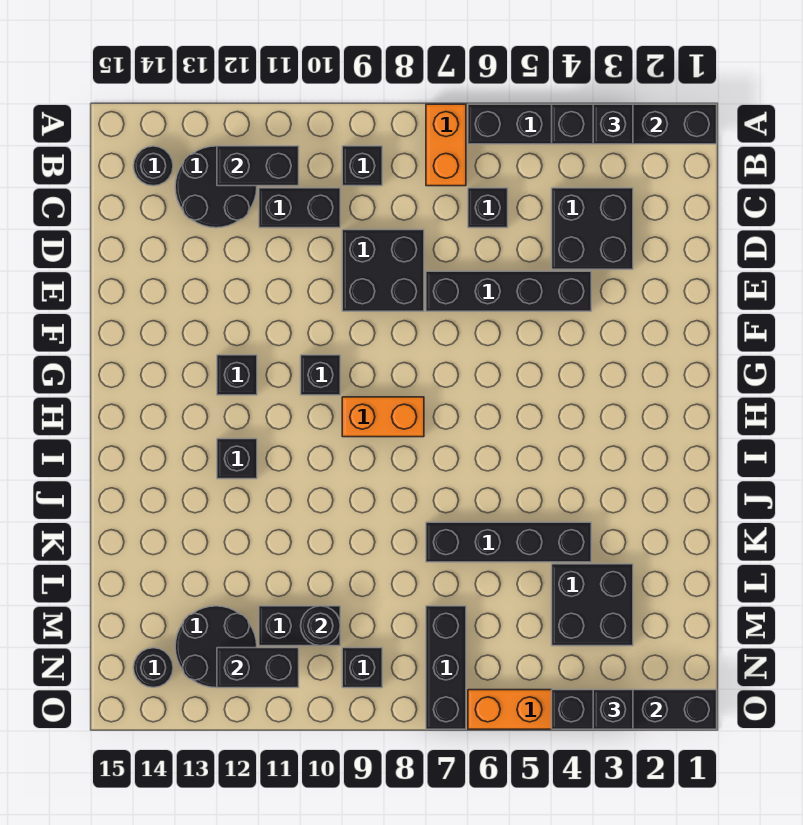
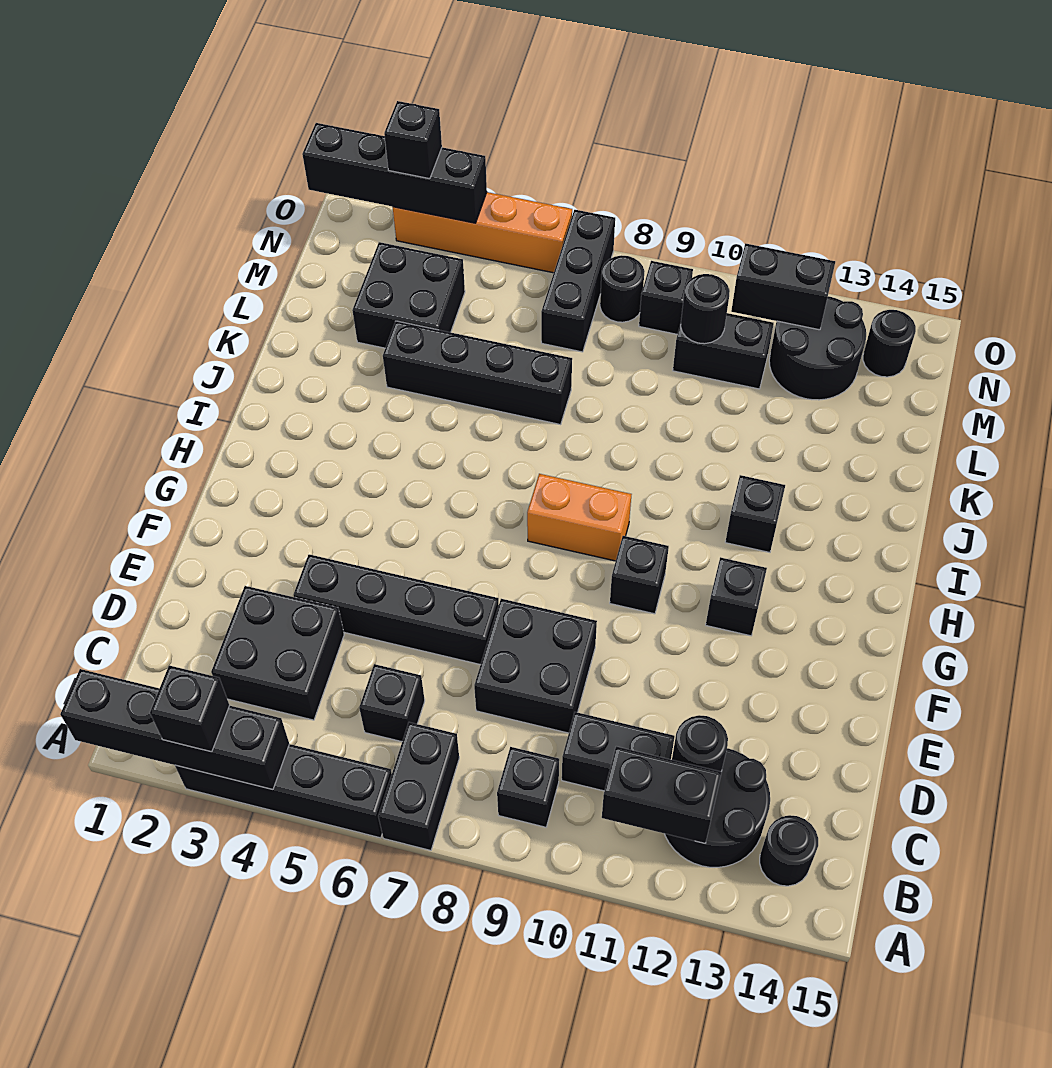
orange brick A7:B7 level 1 -> black brick A7:B7 level 1
none -> black round brick C12 level 2
none -> black round brick N8 level 1

